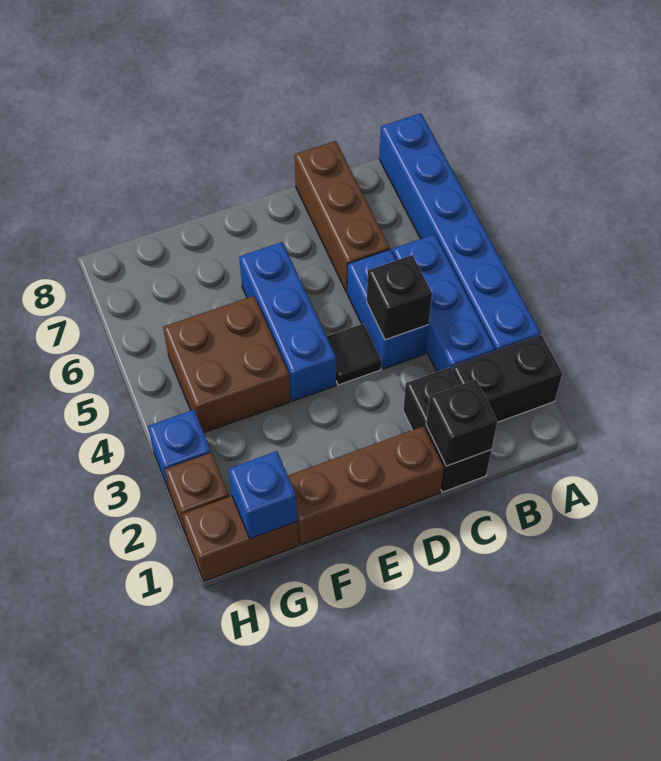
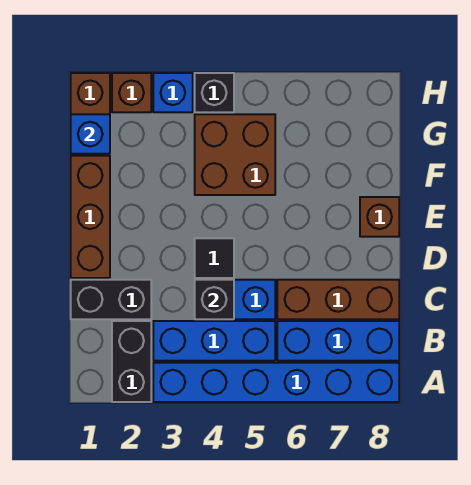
black brick C1 level 2 -> black brick H4 level 1
blue brick E4:E6 level 1 -> blue brick B6:B8 level 1
none -> brown brick E8 level 1

